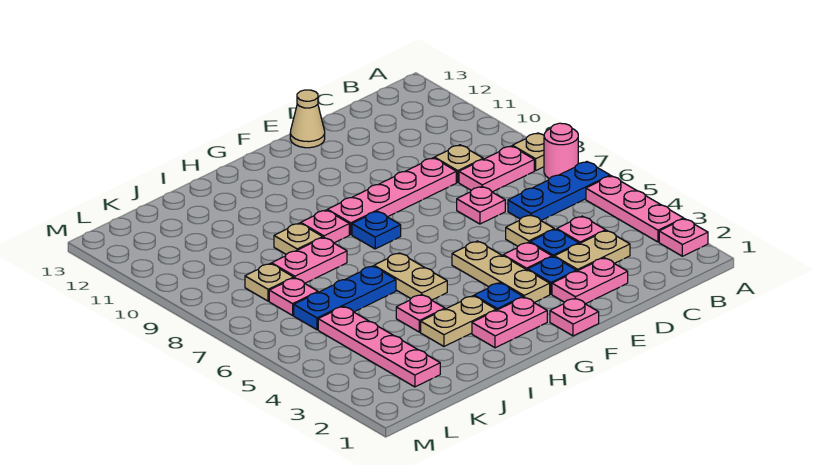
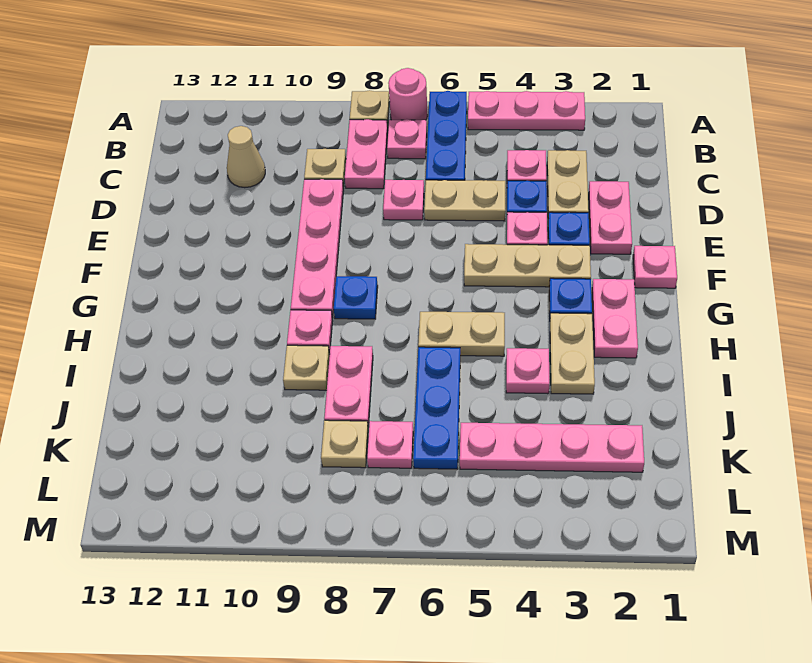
pink plate A2 level 1 -> pink plate B7 level 1
tan plate D5 level 1 -> tan plate D5:D6 level 1
tan cone E13 level 1 -> tan cone C11 level 1

